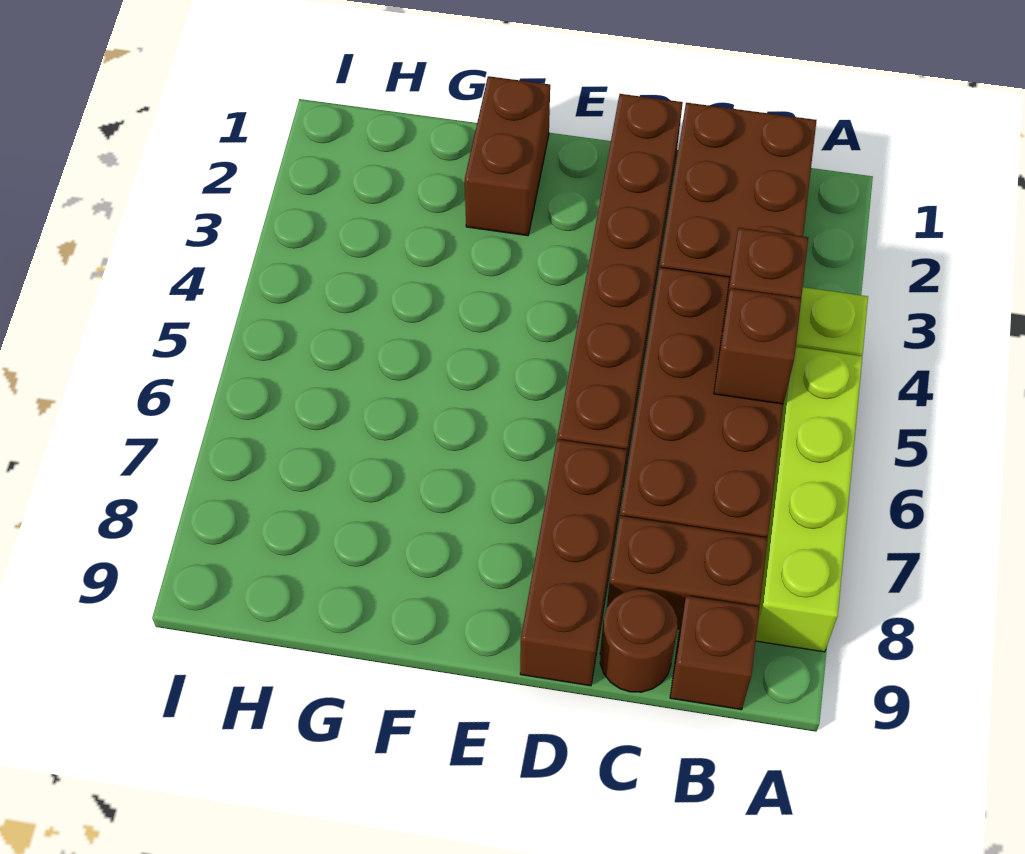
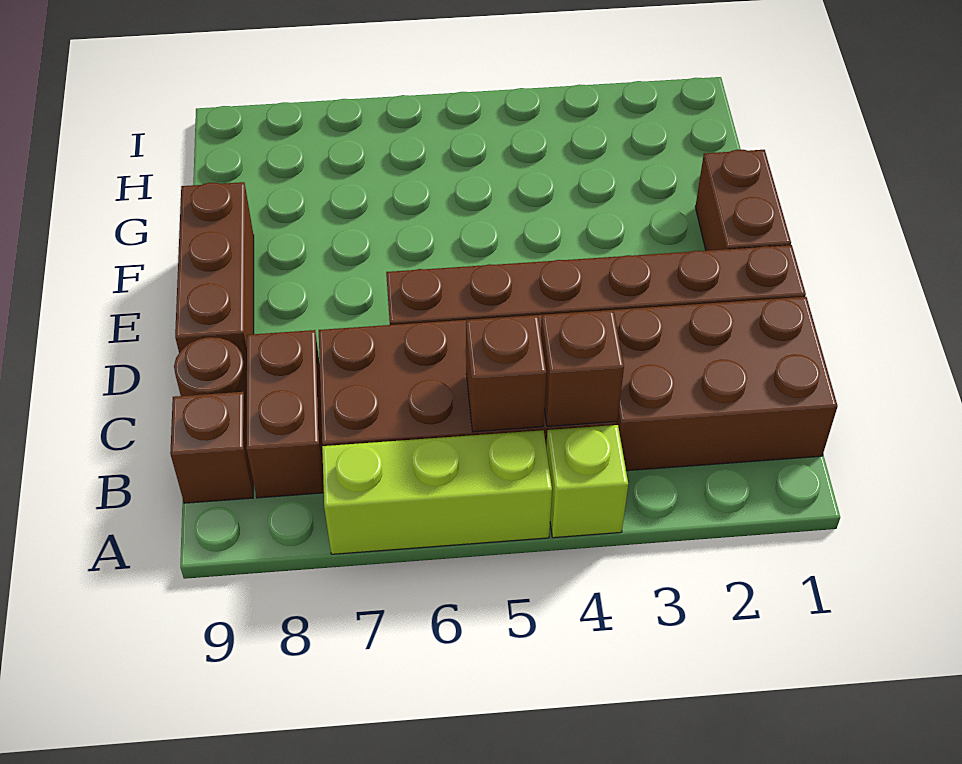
lime brick A5:A8 level 1 -> lime brick A5:A7 level 1
brown brick D7:D9 level 1 -> brown brick D9:F9 level 1
brown brick F1:F2 level 1 -> brown brick E1:F1 level 1

